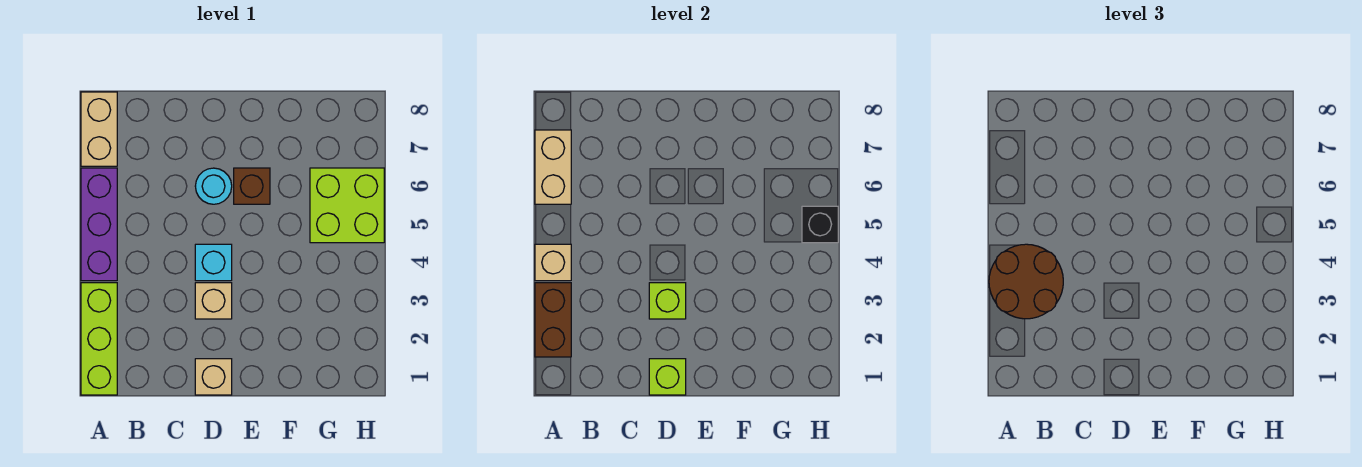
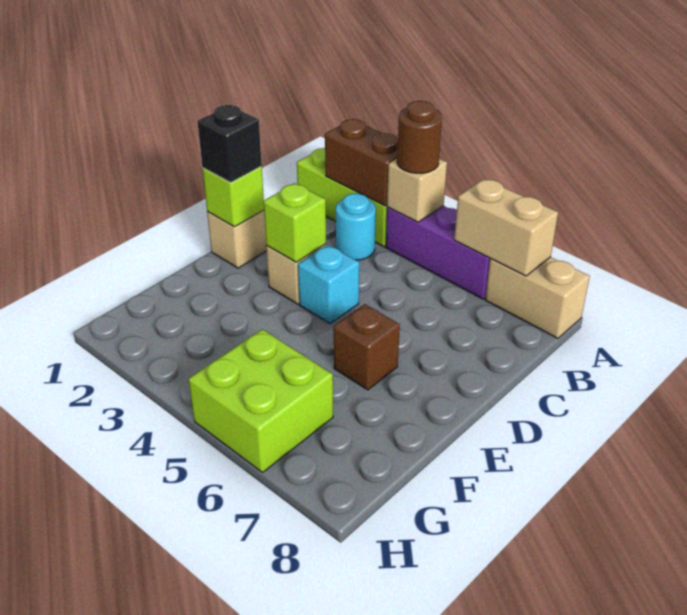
brown round brick A3:B4 level 3 -> brown round brick A4 level 3
cyan round brick D6 level 1 -> cyan round brick B3 level 1
black brick H5 level 2 -> black brick D1 level 3

